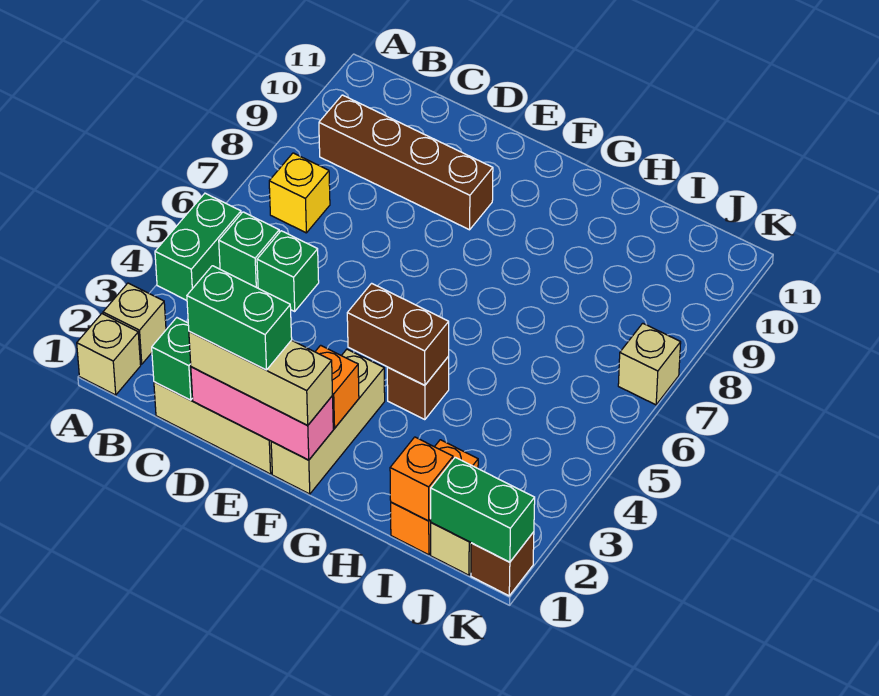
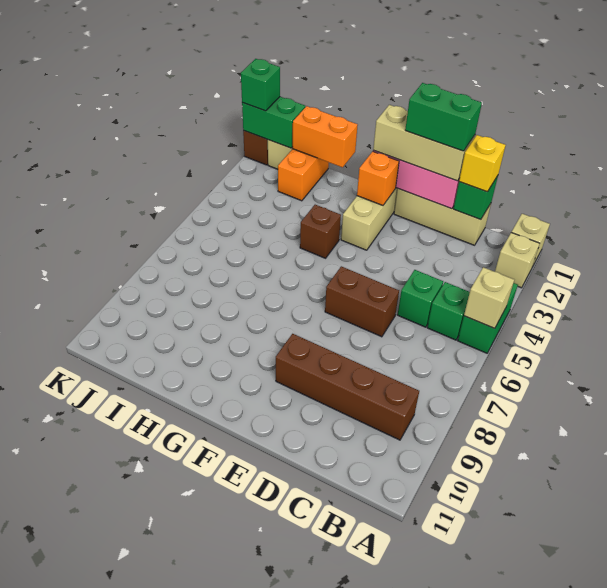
yellow brick B7 level 1 -> yellow brick C1 level 3
brown brick F4:G4 level 2 -> brown brick D6:E6 level 1
orange brick I1 level 2 -> orange brick H1:I1 level 2
none -> green brick K1 level 3
tan brick K7 level 1 -> tan brick A5 level 2

